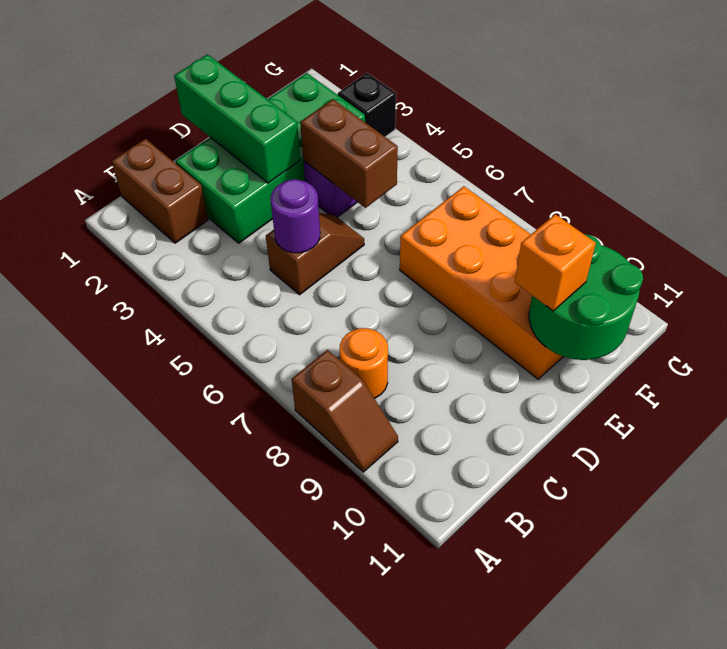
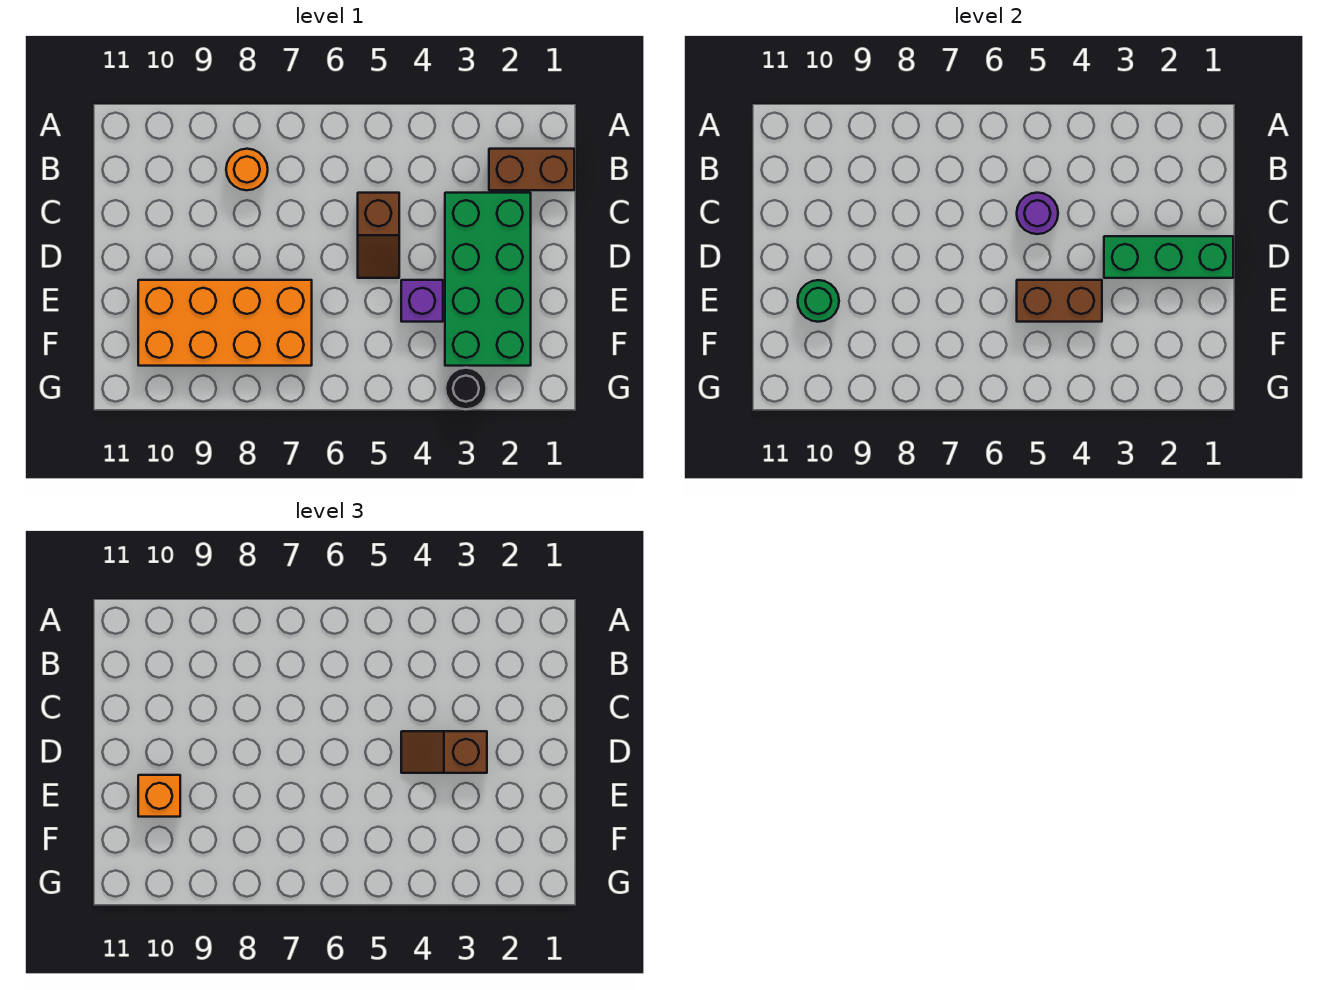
brown slope A8:A9 level 1 top 8 -> brown slope D3:D4 level 3 top 3
green round brick E10:F11 level 2 -> green round brick E10 level 2
black brick G3 level 1 -> black round brick G3 level 1

